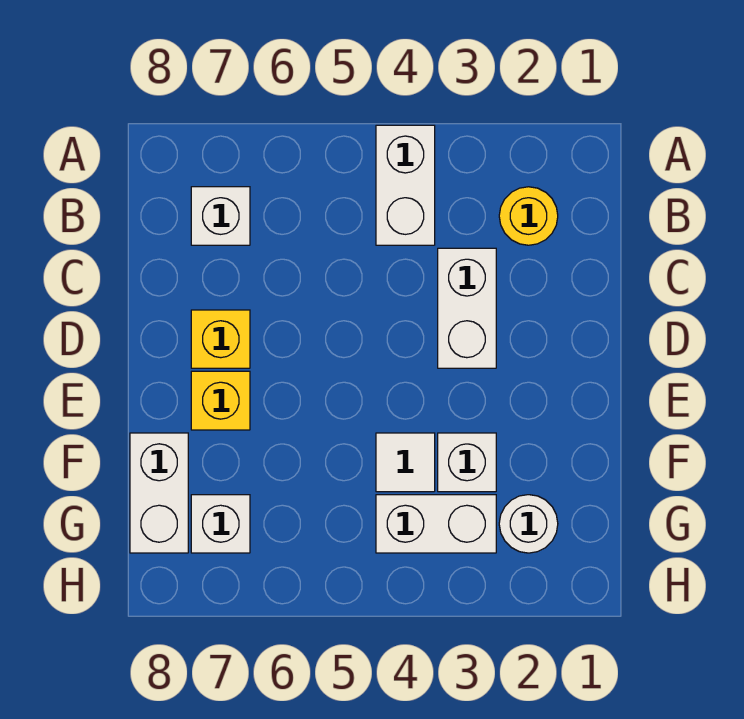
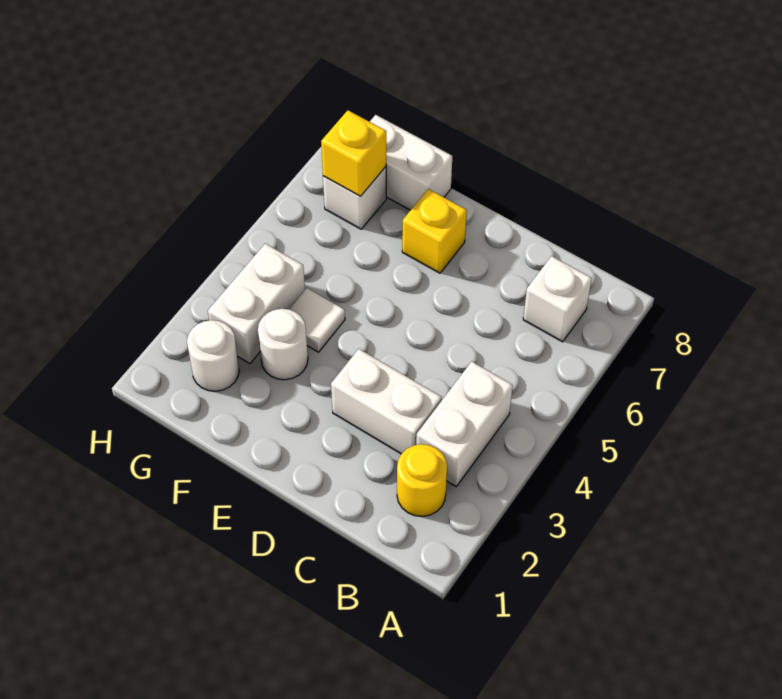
white brick A4:B4 level 1 -> white brick B3:B4 level 1
yellow brick D7 level 1 -> yellow brick G7 level 2
white brick F3 level 1 -> white round brick F3 level 1

